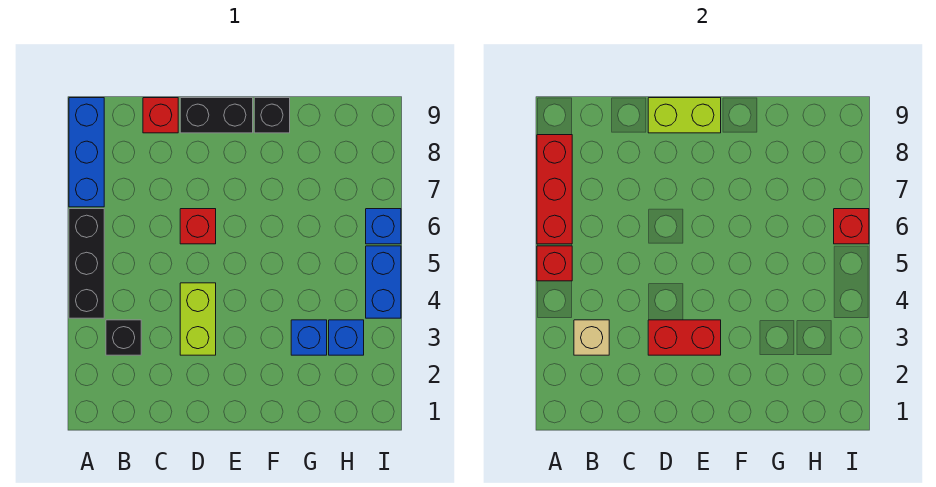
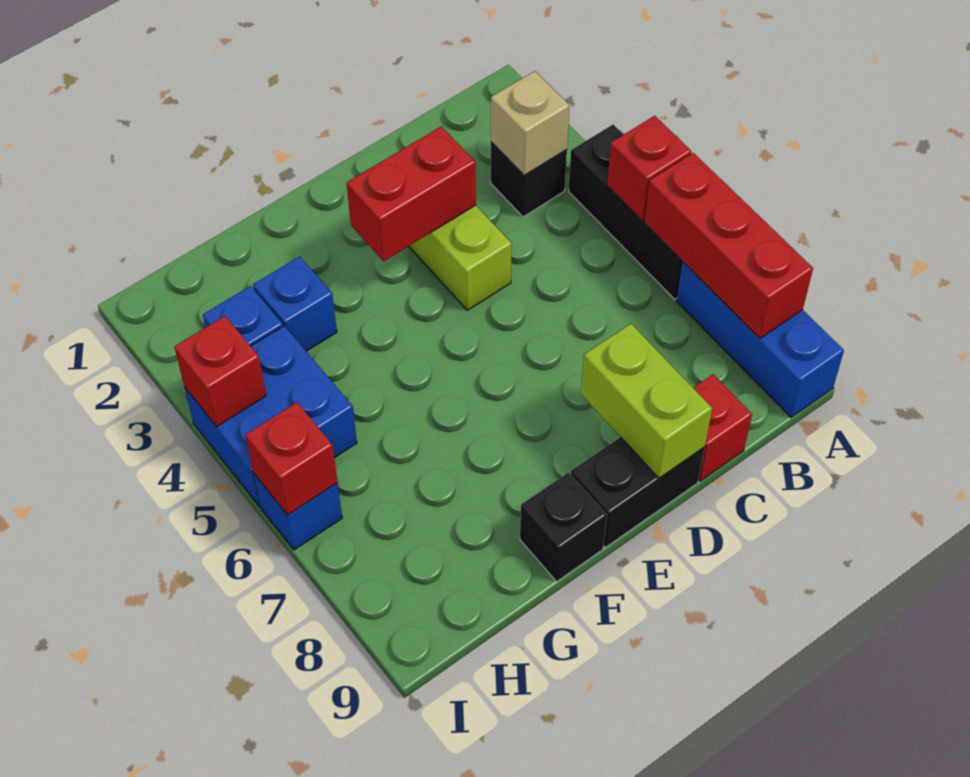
red brick D6 level 1 -> red brick I4 level 2
lime brick D9:E9 level 2 -> lime brick D8:D9 level 2
blue brick I4:I5 level 1 -> blue brick H4:I5 level 1

